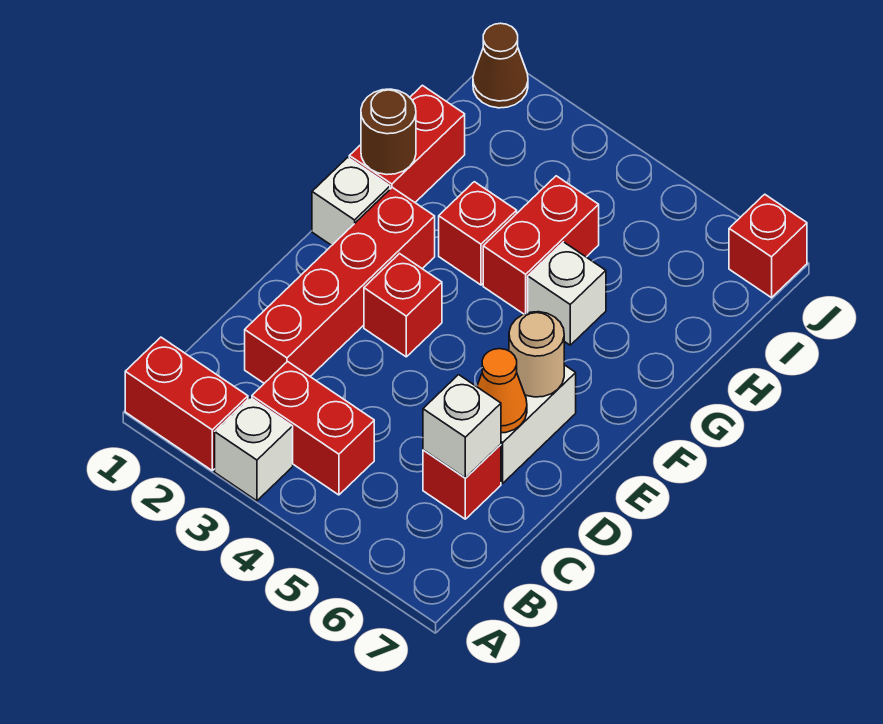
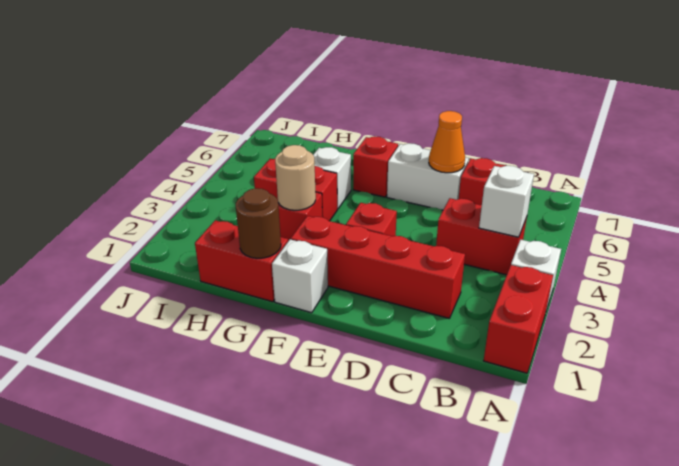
red brick B3:B4 level 1 -> red brick B4:C4 level 1
white brick C6 level 2 -> white brick B4 level 2
tan round brick E6 level 2 -> tan round brick G3 level 2
brown cone J1 level 1 -> none
red brick J7 level 1 -> red brick F6 level 1

